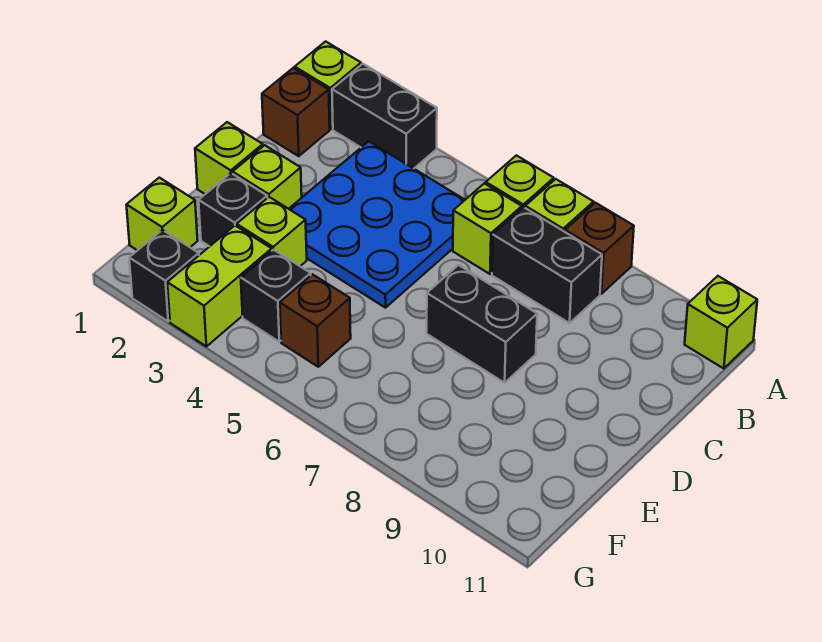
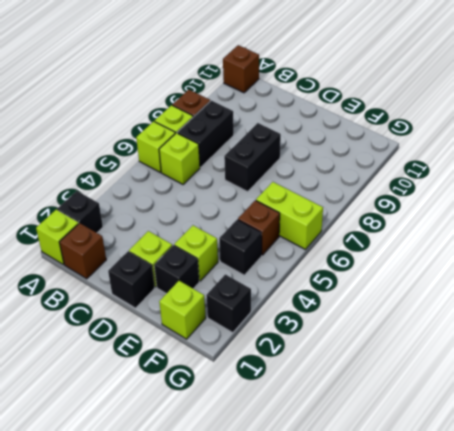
black brick A2:A3 level 1 -> black brick A2 level 1
lime brick A11 level 1 -> brown brick A11 level 1
blue plate B3:D5 level 1 -> none
lime brick D1 level 1 -> black brick D1 level 1
lime brick F3:G3 level 1 -> lime brick F6:G6 level 1

